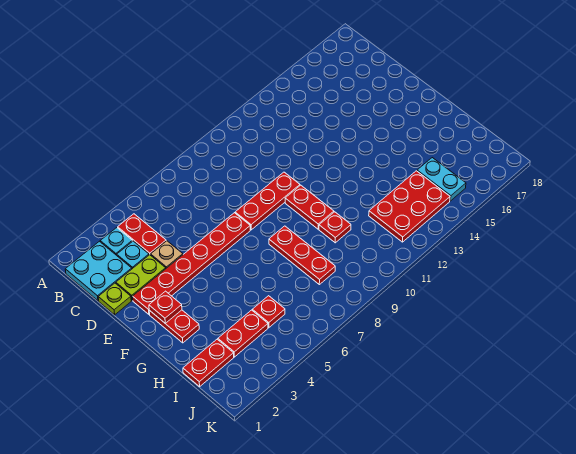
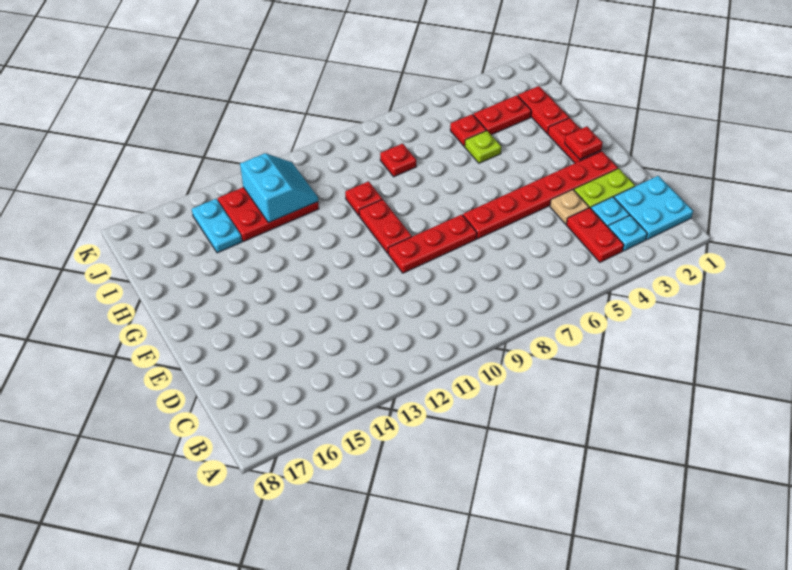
lime plate D1 level 1 -> lime plate H5 level 1
red plate G8:I8 level 1 -> red plate I8 level 1
red plate I1:I2 level 1 -> red plate H2:I2 level 1
none -> cyan slope I12:J13 level 2 top 13

